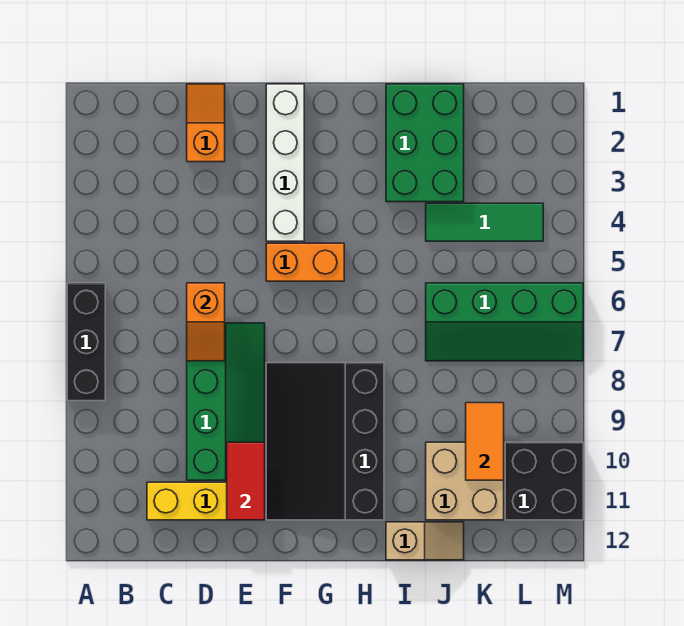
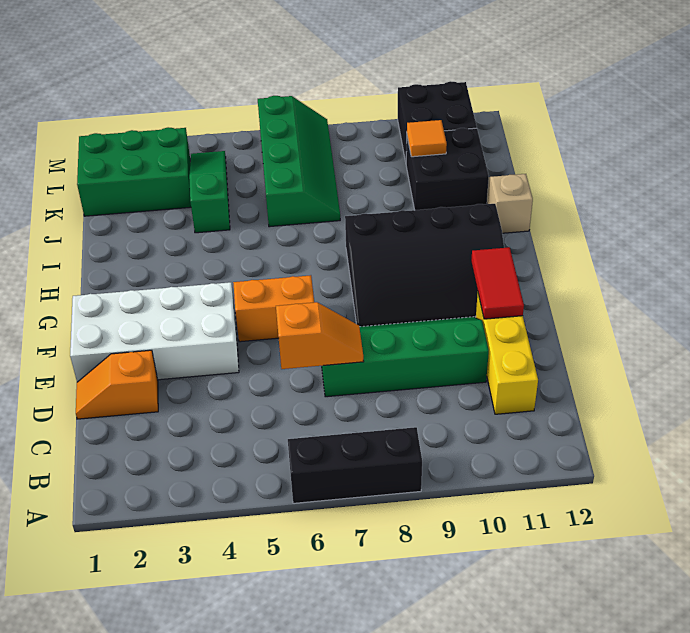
red tile E10:E11 level 2 -> red tile E11:F11 level 2
white brick F1:F4 level 1 -> white brick E1:F4 level 1
orange brick F5:G5 level 1 -> orange brick F5:F6 level 1
green brick I1:J3 level 1 -> green brick K1:L3 level 1
green tile J4:L4 level 1 -> green slope J4:L4 level 1 top J
tan brick J10:K11 level 1 -> black brick J10:K11 level 1
orange tile K9:K10 level 2 -> orange tile K10 level 2

